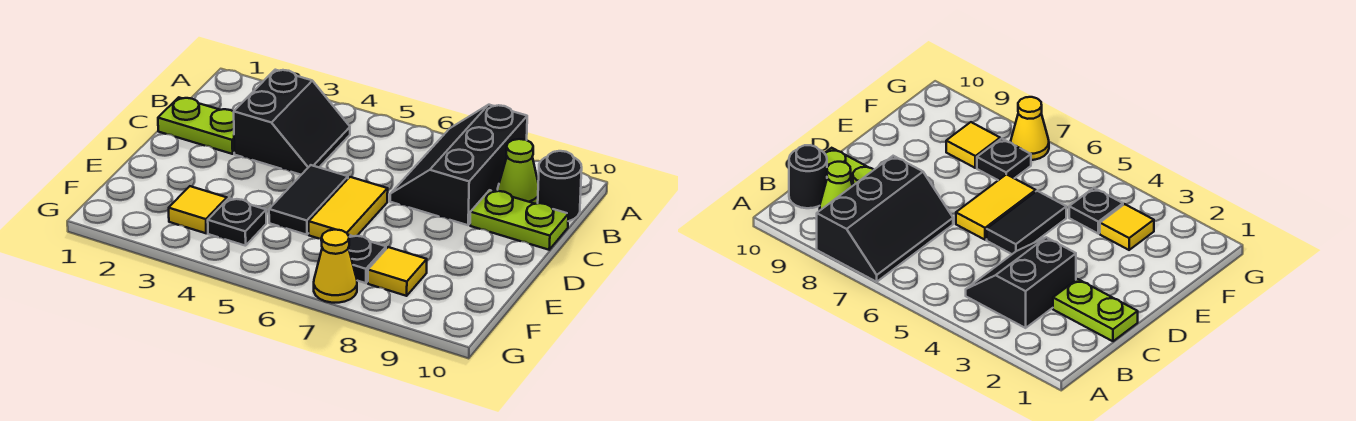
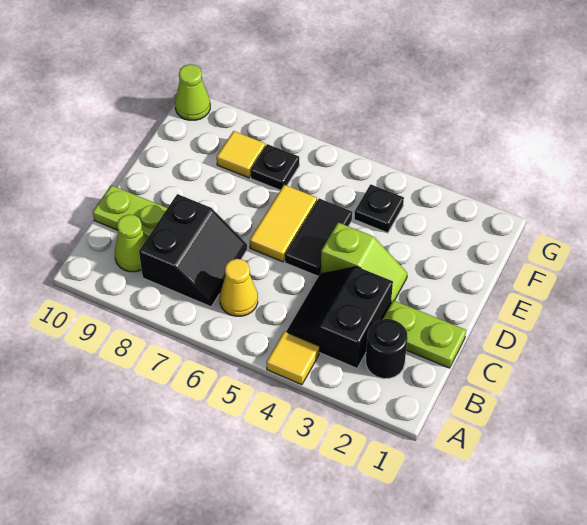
black slope A7:C8 level 1 top 8 -> black slope B7:C8 level 1 top 8
black round brick B10 level 1 -> black round brick B2 level 1
none -> lime slope D3:D4 level 1 top 4
yellow tile F3 level 1 -> yellow tile A4 level 1
yellow cone G7 level 1 -> yellow cone B6 level 1
none -> lime cone G10 level 1

